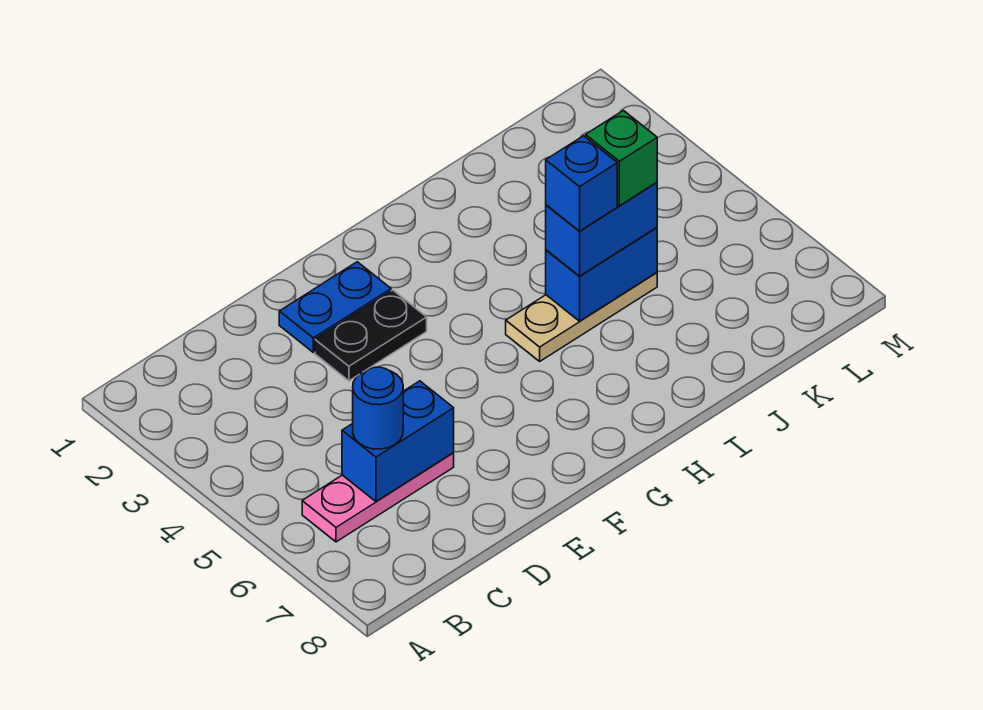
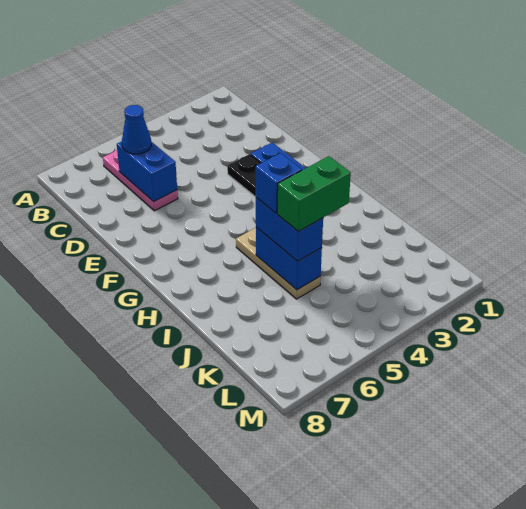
blue round brick C6 level 3 -> blue cone C6 level 3
green brick J5 level 4 -> green brick J4:J5 level 4

